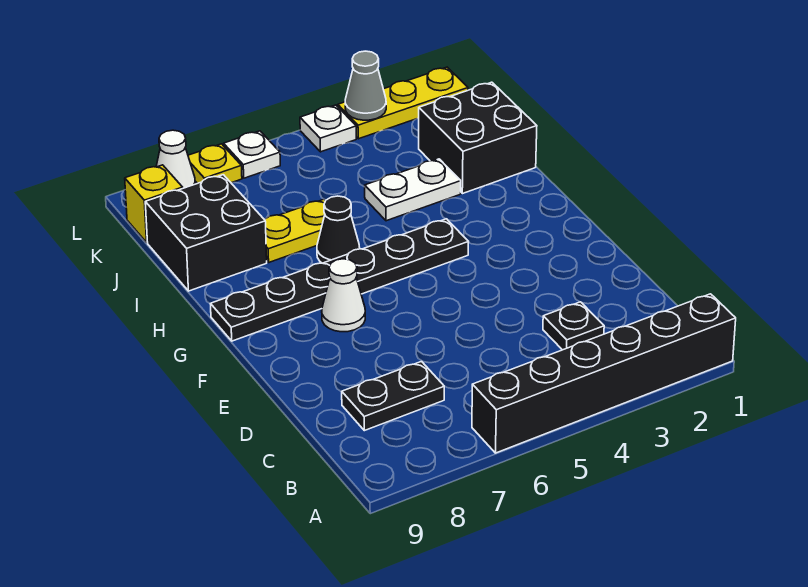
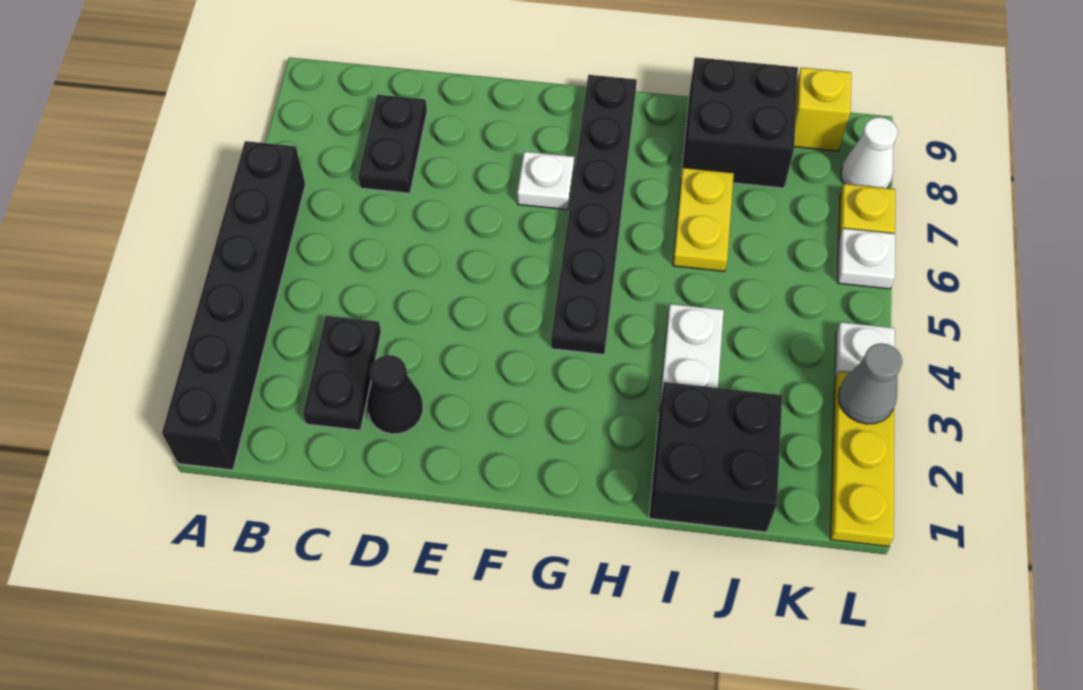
black plate C3 level 1 -> black plate C2:C3 level 1
white cone F7 level 1 -> white plate F7 level 1
black cone H6 level 1 -> black cone D2 level 1

